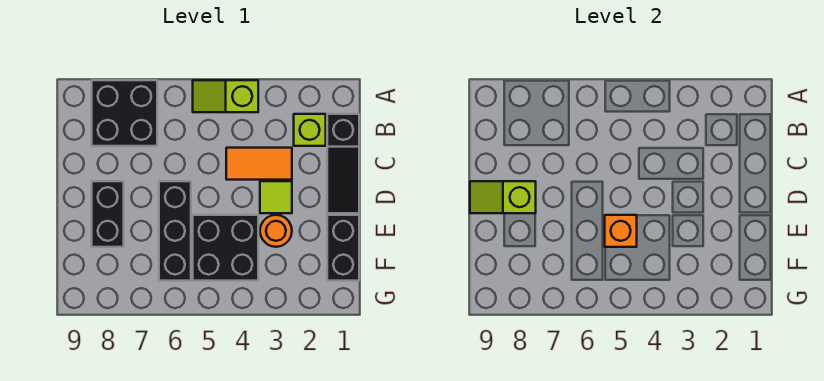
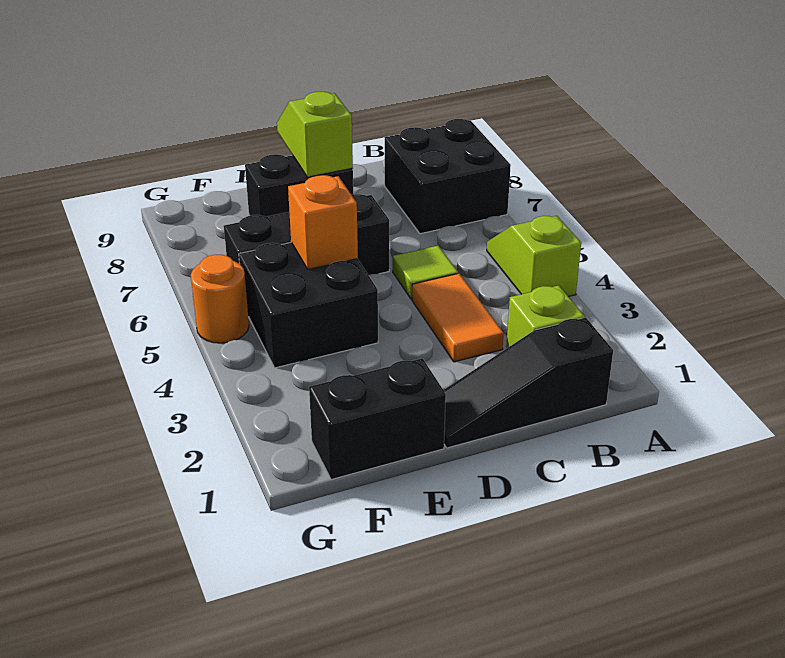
lime tile D3 level 1 -> lime tile C5 level 1
orange round brick E3 level 1 -> orange round brick G5 level 1

